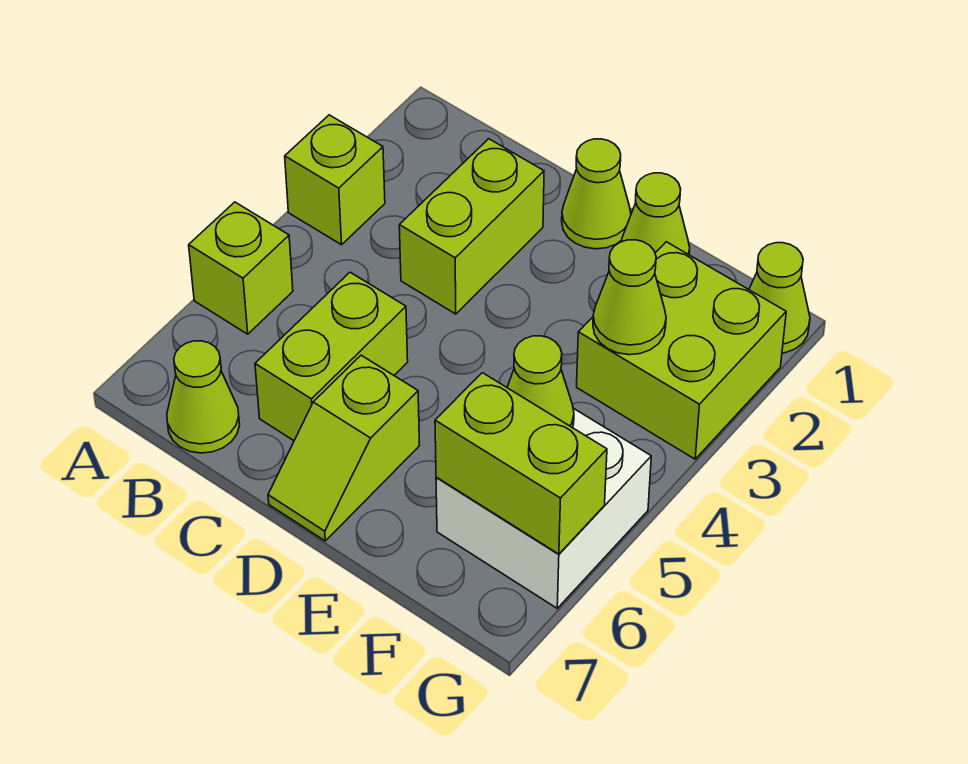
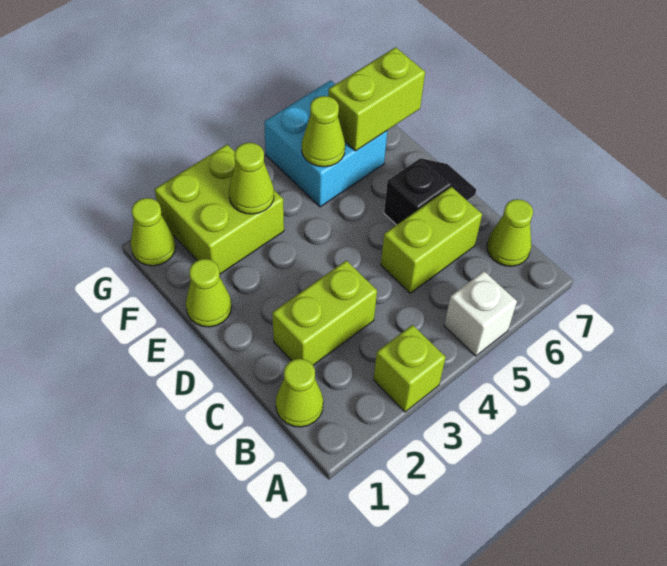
lime brick A5 level 1 -> white brick A5 level 1
lime cone D1 level 1 -> lime cone B1 level 1
lime slope D6:D7 level 1 top 6 -> black slope D6:D7 level 1 top 6
white brick F5:G6 level 1 -> cyan brick F5:G6 level 1
lime brick F6:G6 level 2 -> lime brick F6:F7 level 2

